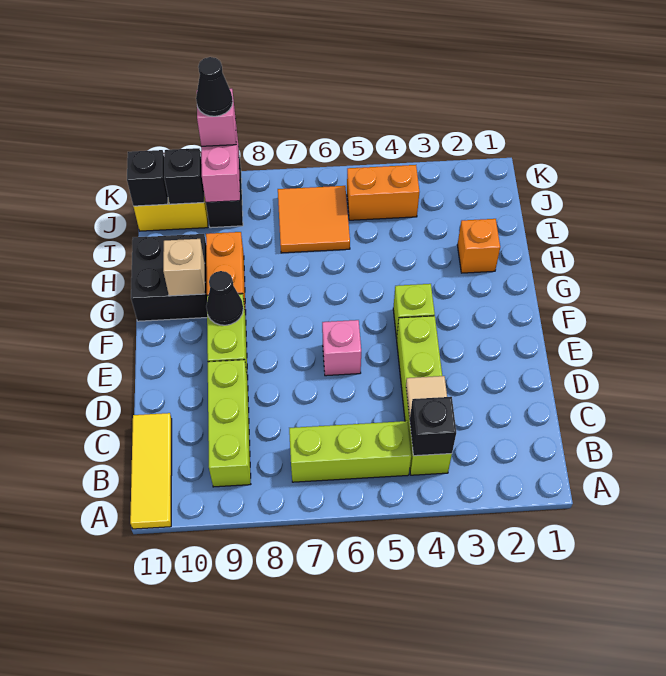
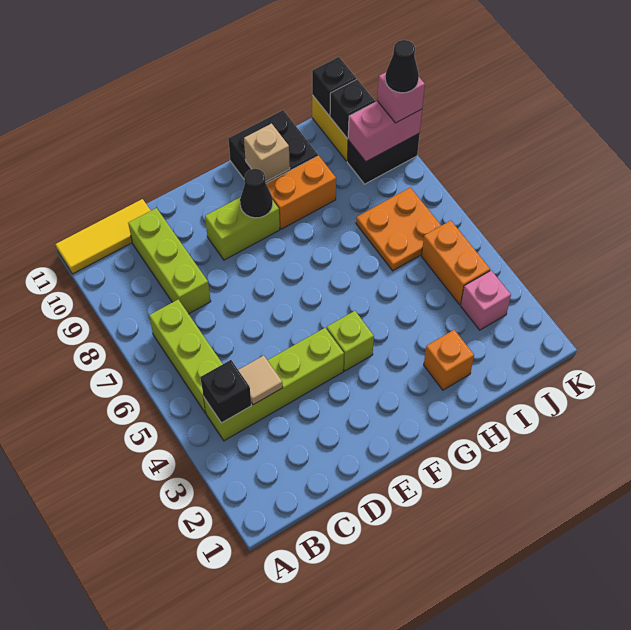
lime brick B9:D9 level 1 -> lime brick C8:C10 level 1
pink brick E6 level 1 -> pink brick J3 level 1
orange tile I6:J7 level 1 -> orange plate I6:J7 level 1

